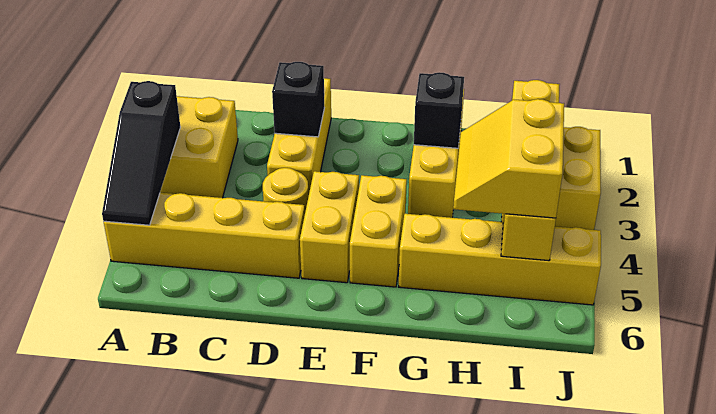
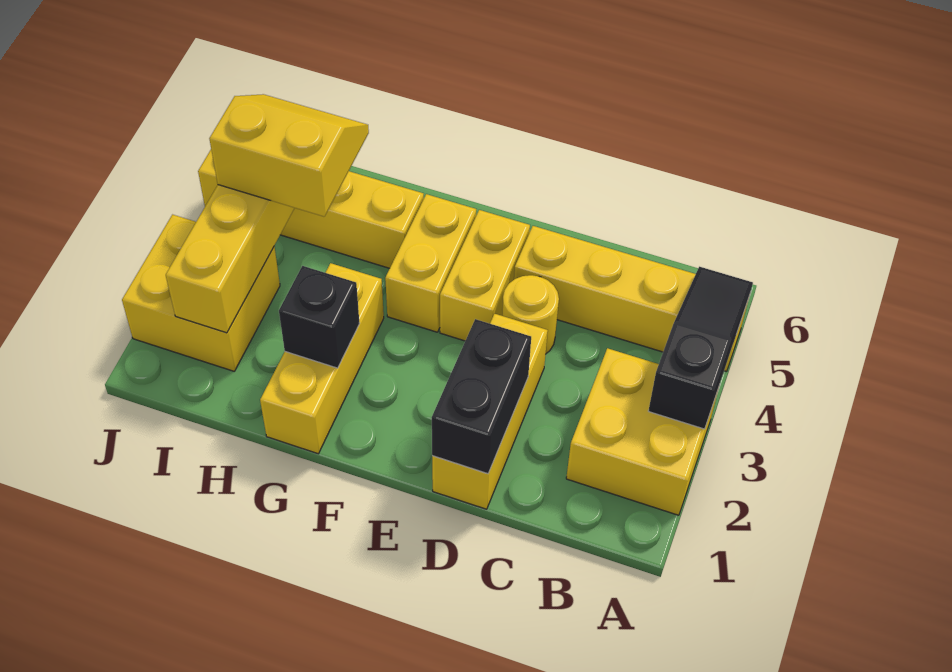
black brick D2 level 2 -> black brick D1:D2 level 2
yellow slope H4:I5 level 3 top I -> yellow slope H4:I5 level 3 top 4

